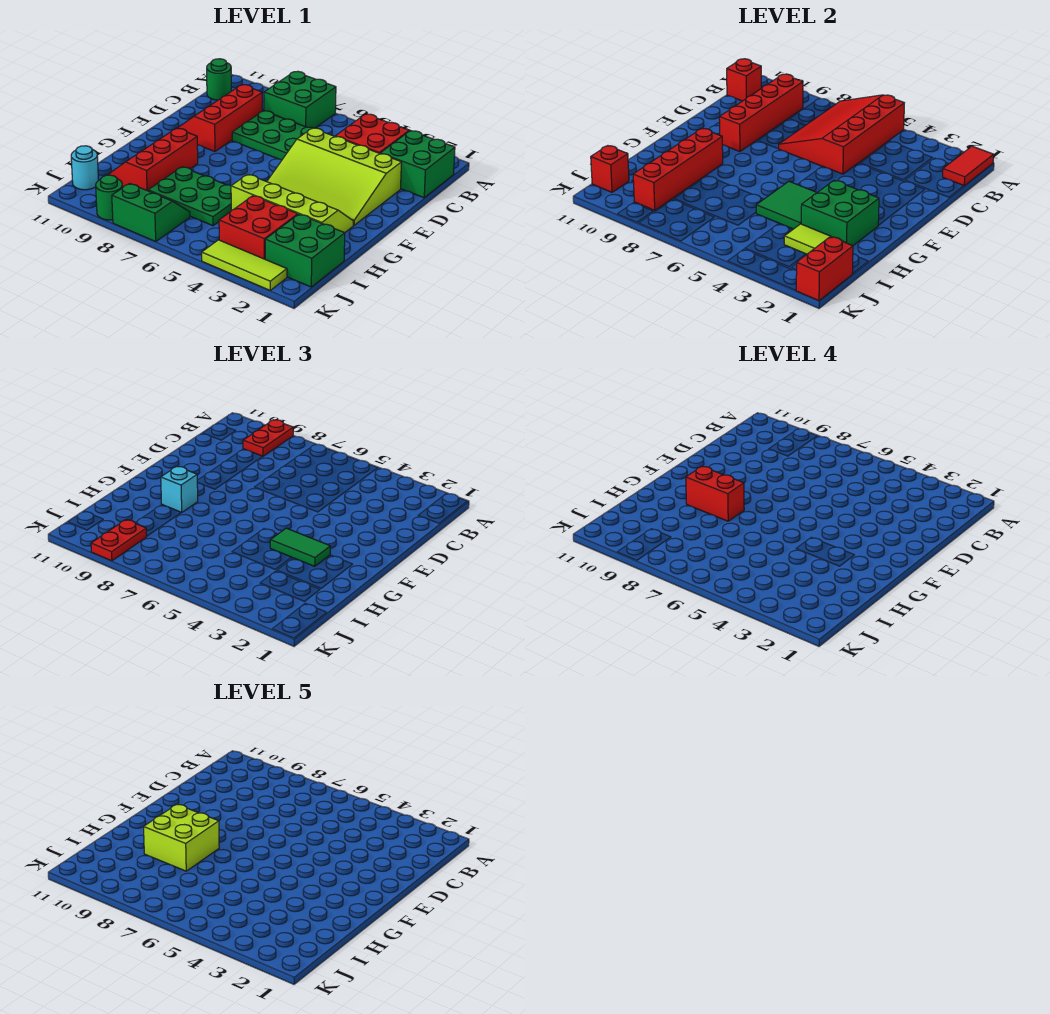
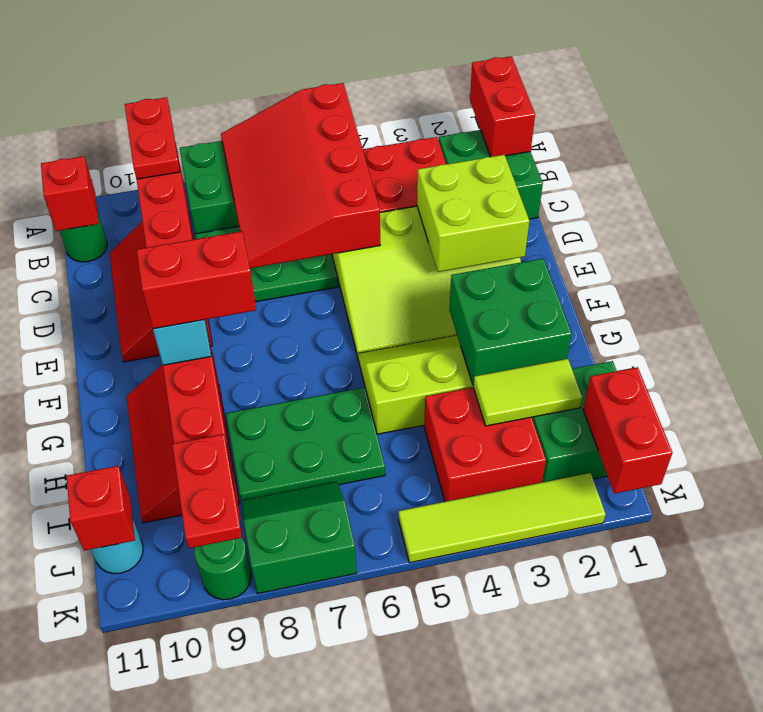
red tile A1:B1 level 2 -> red brick A1:B1 level 2
green tile G3:G4 level 3 -> none
green tile G4:H5 level 2 -> none
lime brick G8:H9 level 5 -> lime brick D2:E3 level 2
lime tile K2:K4 level 1 -> lime tile K2:K5 level 1

